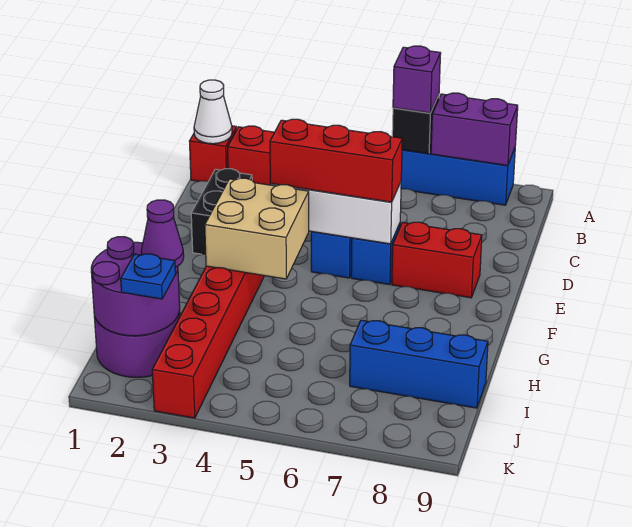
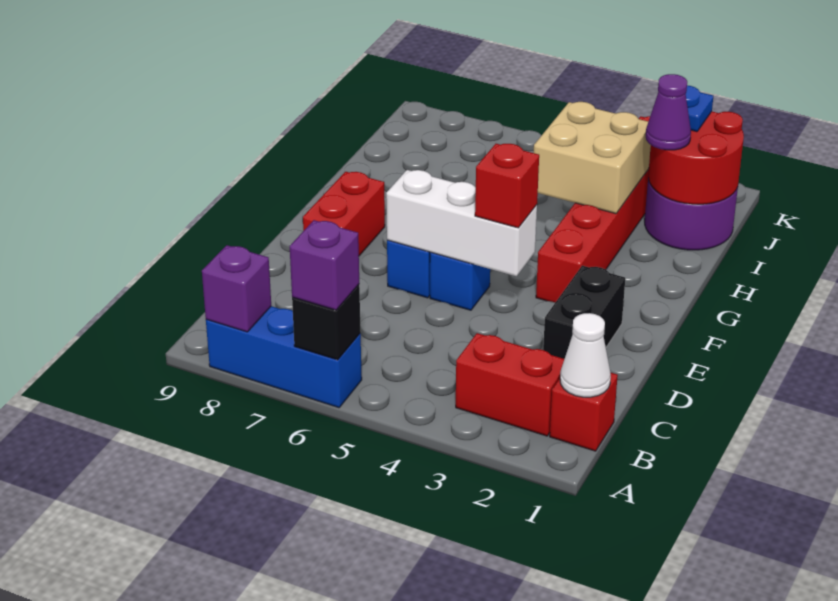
purple brick A7:A8 level 2 -> purple brick A8 level 2
red brick E4:E6 level 3 -> red brick E4 level 3
red brick E7:E8 level 1 -> red brick E8:F8 level 1
tan brick F3:G4 level 2 -> tan brick H3:I4 level 2
purple round brick I1:J2 level 2 -> red round brick I1:J2 level 2
blue brick I7:I9 level 1 -> none

